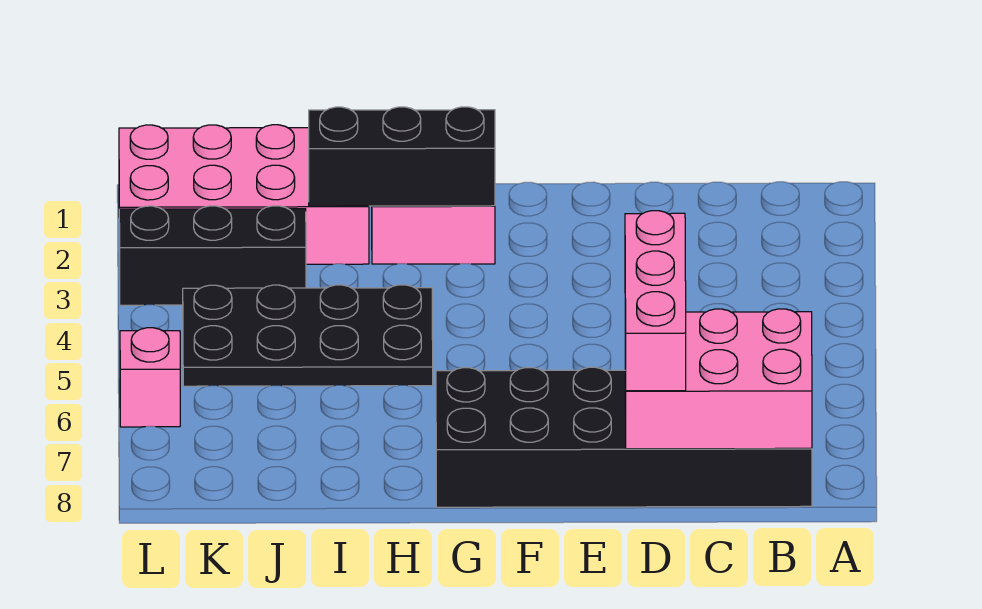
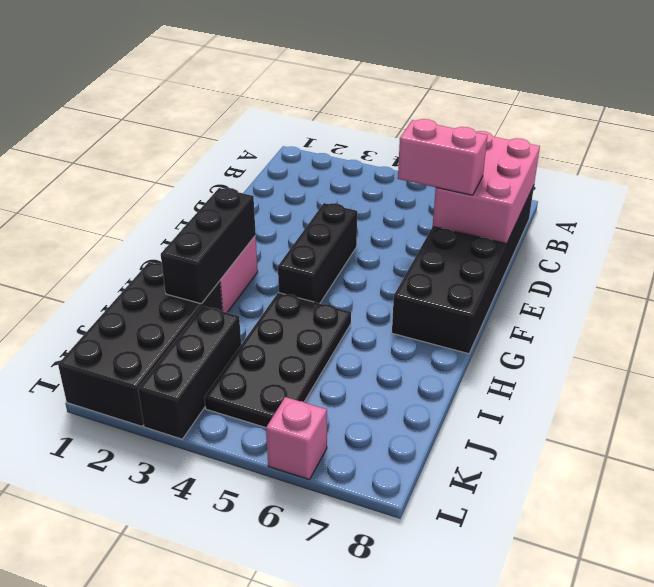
pink brick D6:D8 level 3 -> pink brick D6:D7 level 3
none -> black brick E4:G4 level 1
pink brick I1:L2 level 1 -> black brick I1:L2 level 1

